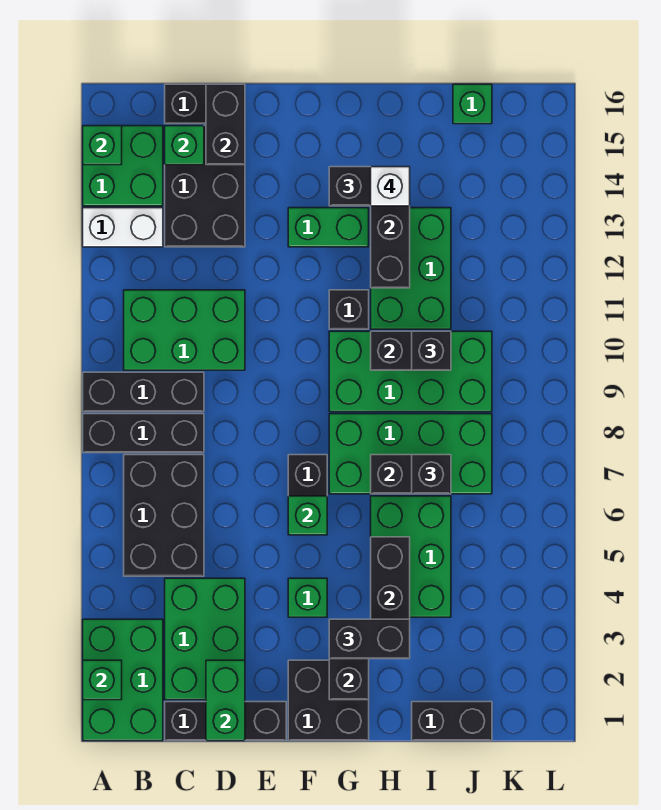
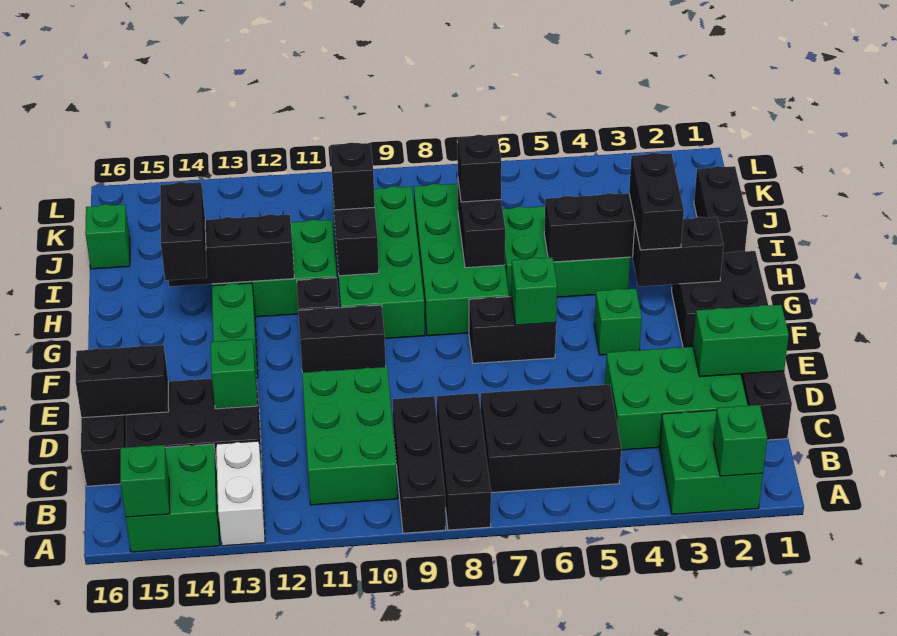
green brick A1:B3 level 1 -> green brick A2:B3 level 1
green brick C15 level 2 -> green brick D13 level 2
none -> black brick F10:F11 level 1
white brick H14 level 4 -> none

